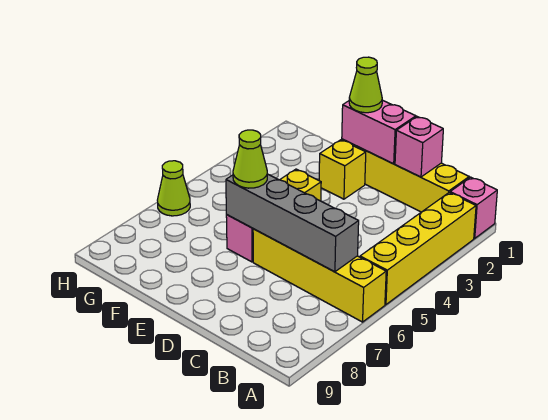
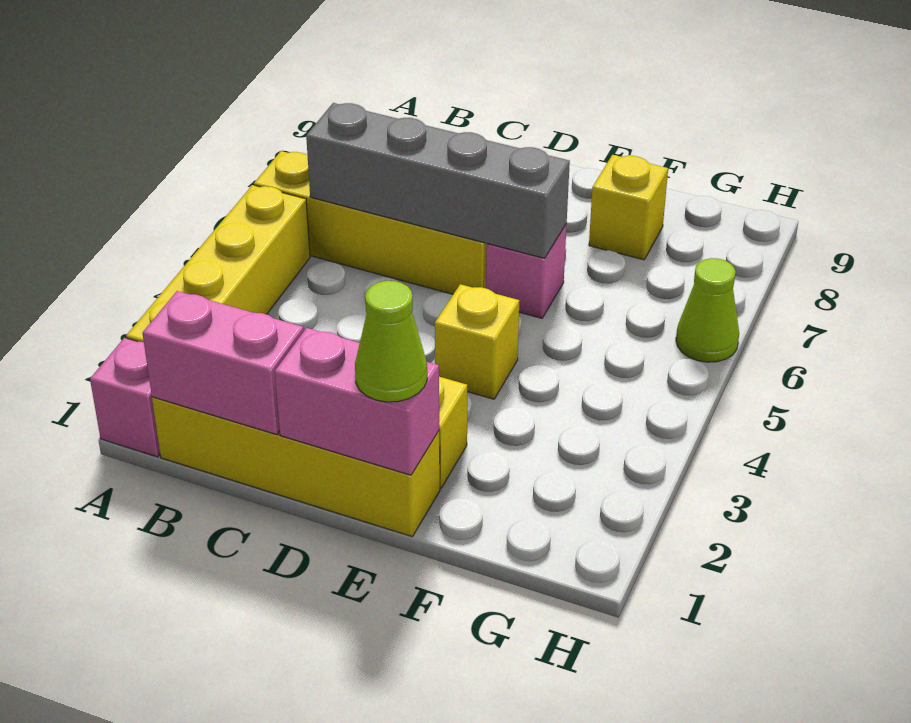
pink brick C1 level 2 -> pink brick B1:C1 level 2
lime cone E6 level 3 -> none
none -> yellow brick F8 level 1

